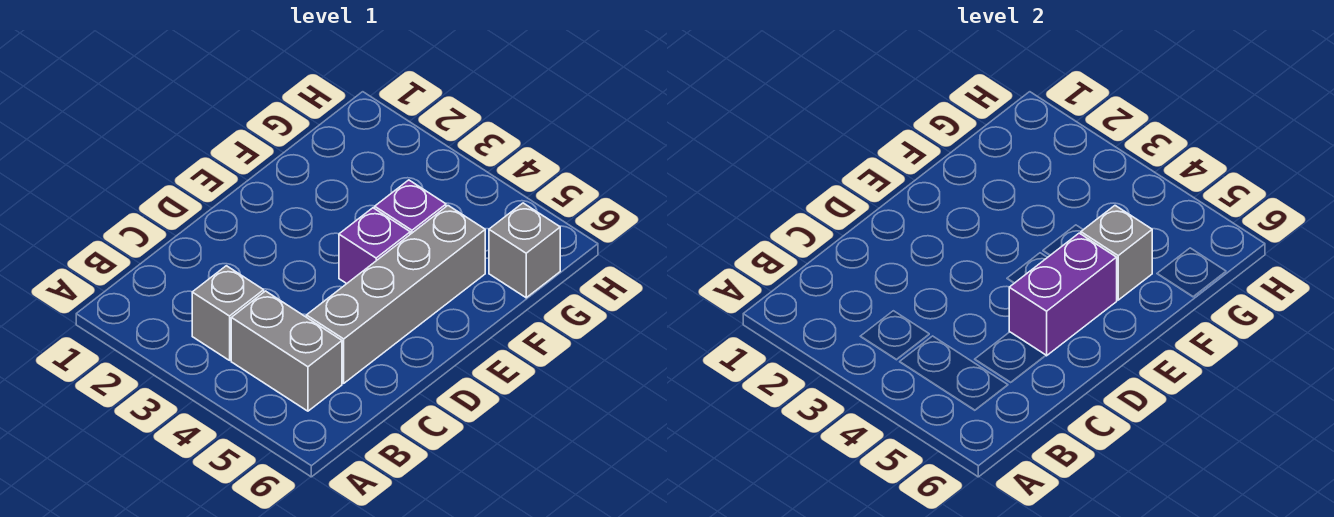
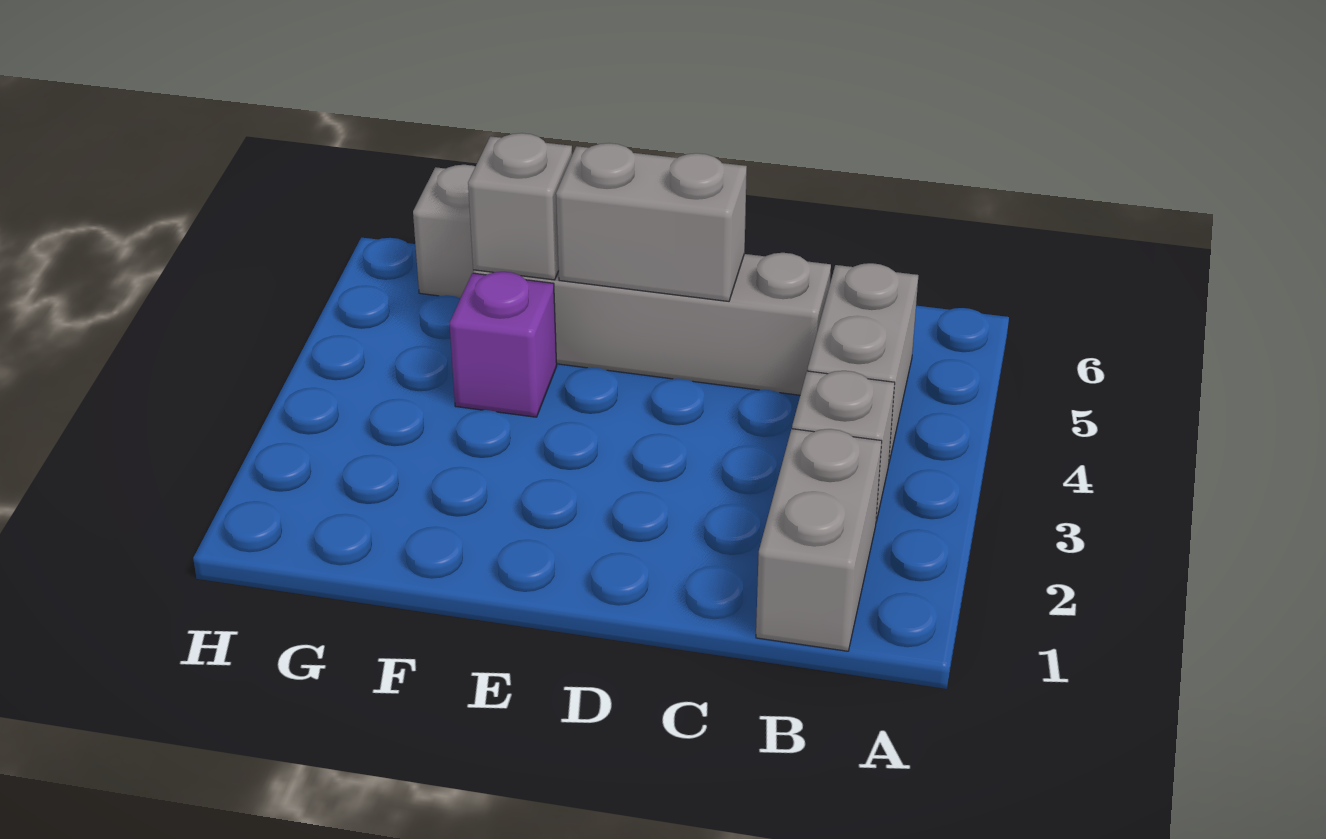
none -> grey brick B1:B2 level 1
purple brick D5:E5 level 2 -> grey brick D5:E5 level 2
purple brick E4 level 1 -> none

